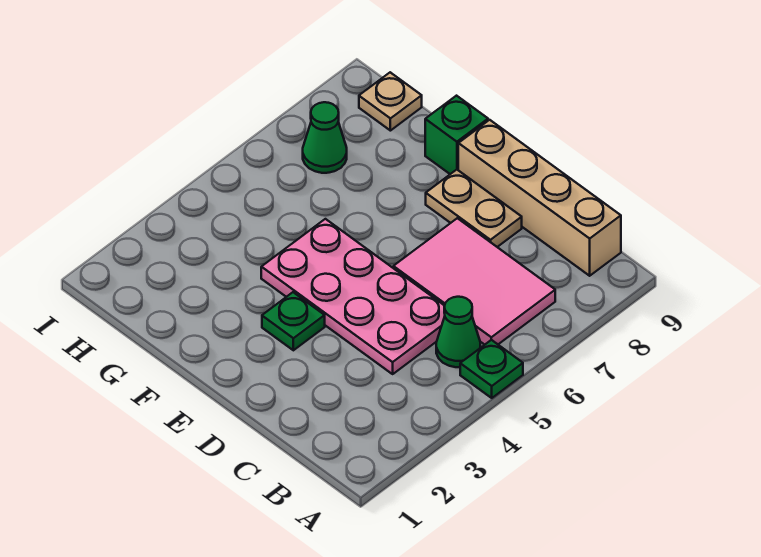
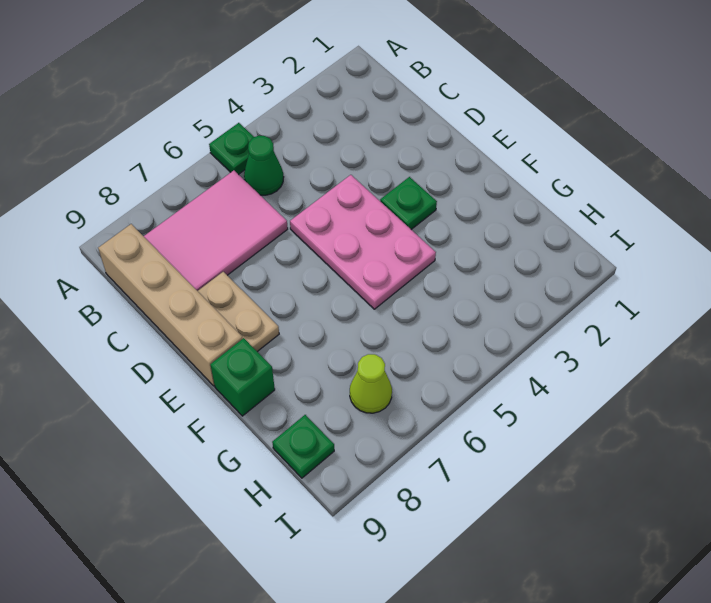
pink tile B6:D7 level 1 -> pink tile B6:C8 level 1
pink plate C4:F5 level 1 -> pink plate D4:F5 level 1
green cone H7 level 1 -> lime cone H7 level 1
tan plate H9 level 1 -> green plate H9 level 1

